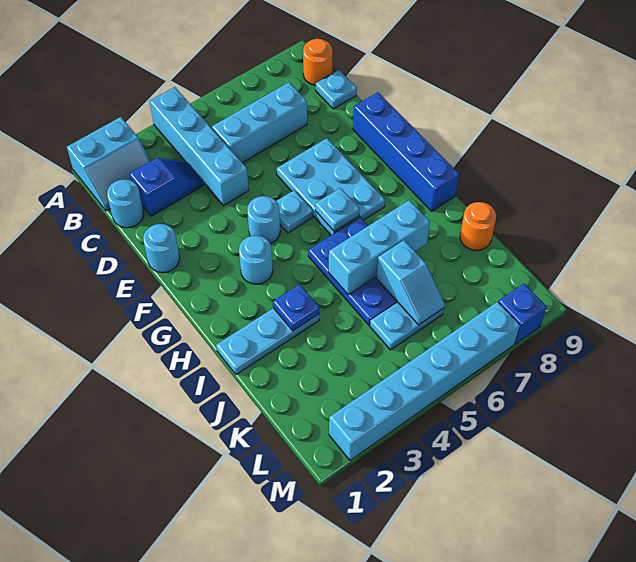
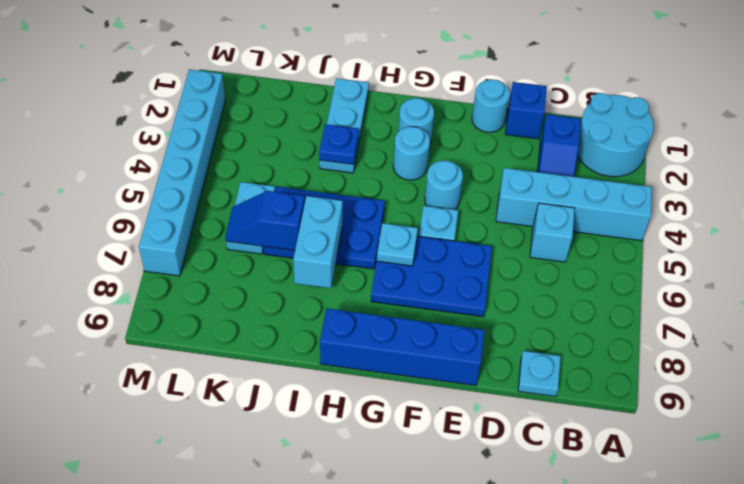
cyan slope A1:B2 level 1 top A -> cyan round brick A1:B2 level 1
orange round brick B9 level 1 -> none
cyan round brick C1 level 1 -> cyan round brick G2 level 1
cyan brick C5:C7 level 1 -> cyan brick C5 level 1
cyan plate E6:G7 level 1 -> blue plate E6:G7 level 1
cyan brick I5:I7 level 2 -> cyan brick I6:I7 level 2
cyan slope J6:K6 level 2 top J -> blue slope J6:K6 level 2 top J
orange round brick J9 level 1 -> none
blue brick M8 level 1 -> blue brick D1 level 1

